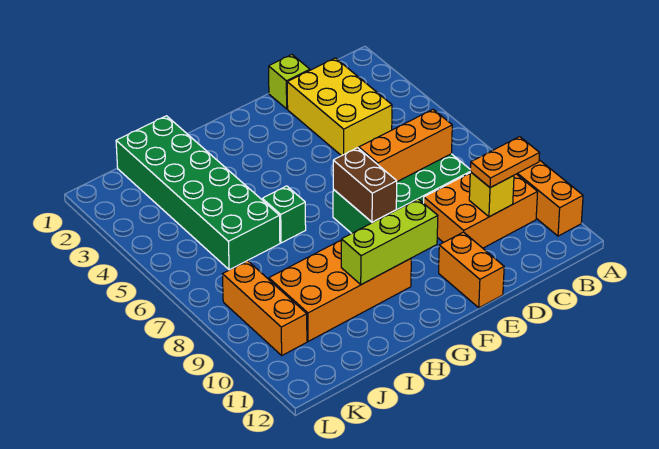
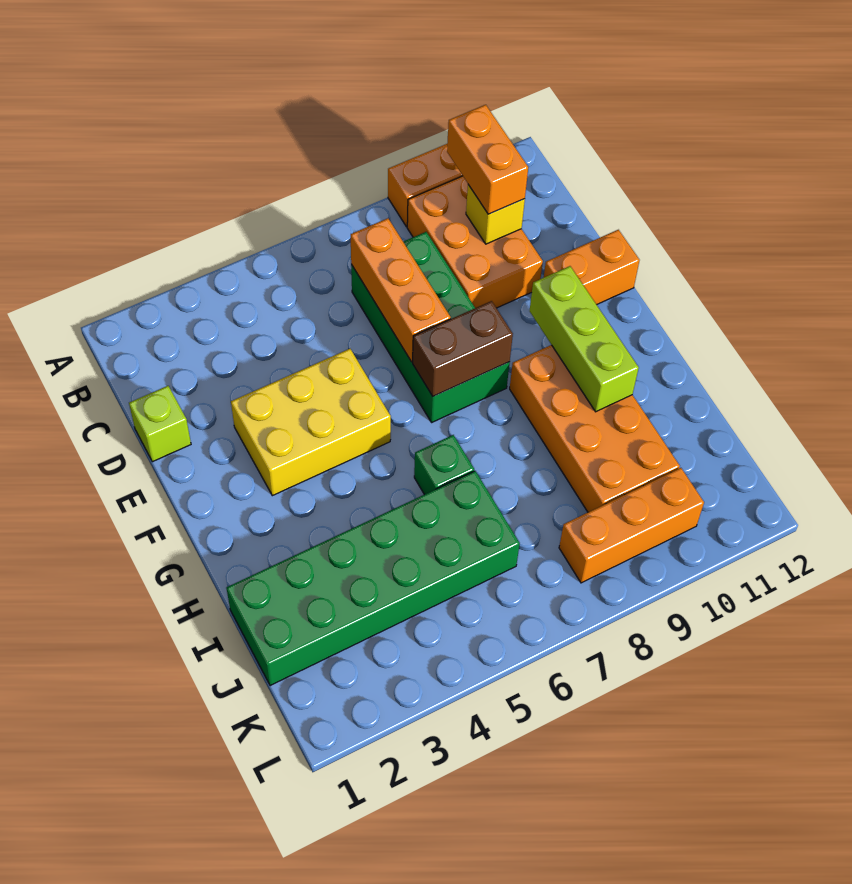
orange plate B10:C10 level 3 -> orange brick B10:C10 level 3
yellow brick C2:D4 level 1 -> yellow brick E3:F5 level 1

